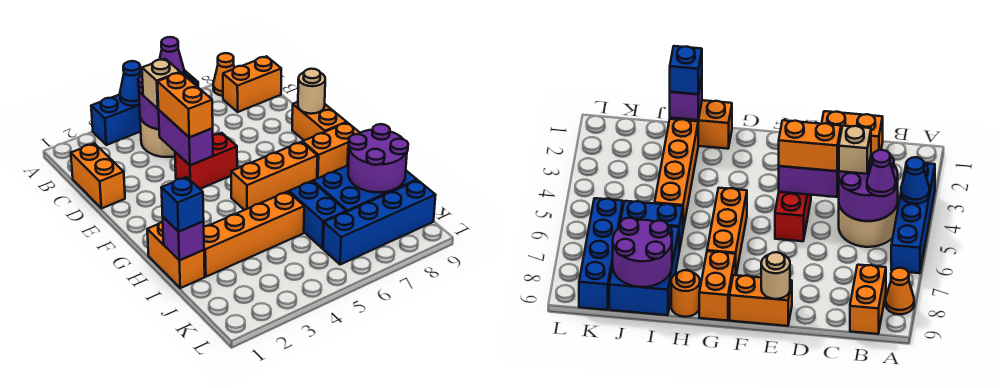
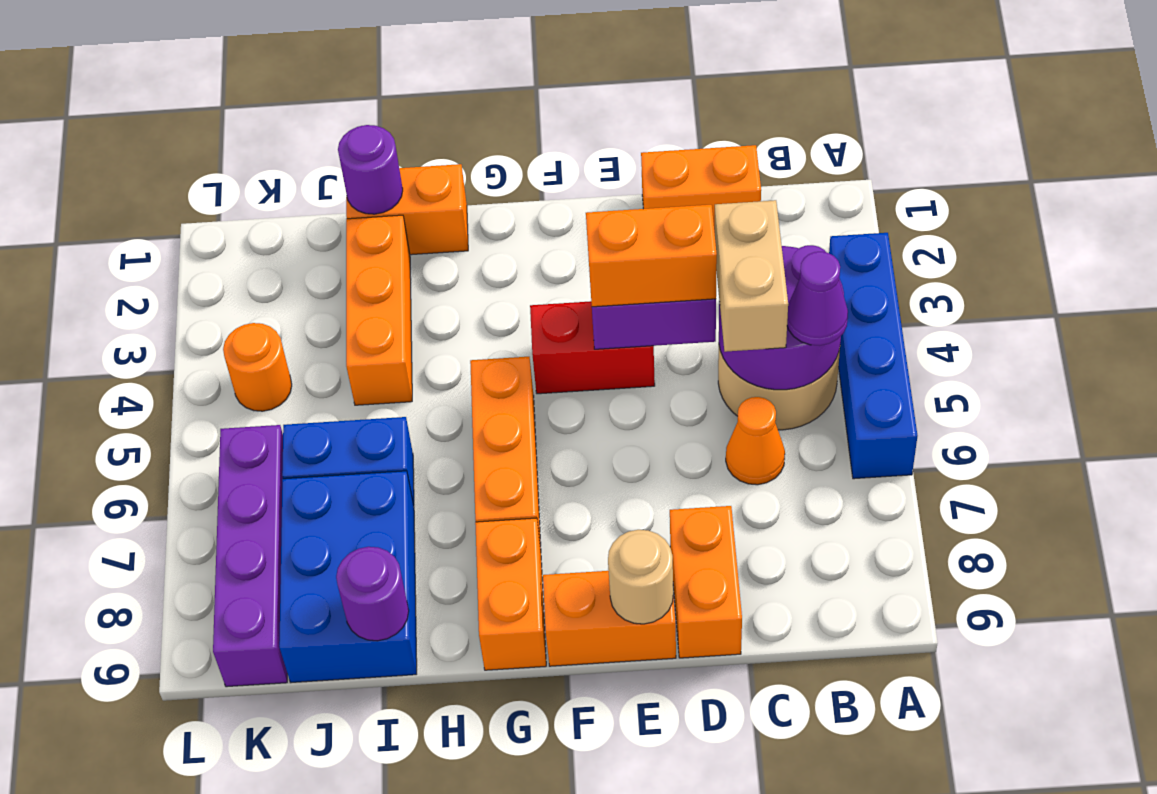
blue cone A4 level 2 -> none
orange cone A8 level 1 -> orange cone C6 level 1
orange brick B8:B9 level 1 -> orange brick D8:D9 level 1
tan brick C4 level 3 -> tan brick C4:C5 level 3
red brick E4:E5 level 1 -> red brick E4:F4 level 1
orange round brick H9 level 1 -> orange round brick K4 level 1
purple brick I1 level 2 -> purple round brick I1 level 2
blue brick I1 level 3 -> none
orange brick I2:I5 level 1 -> orange brick I2:I4 level 1
purple round brick I8:J9 level 2 -> purple round brick I9 level 2
blue brick K6:K9 level 1 -> purple brick K6:K9 level 1

